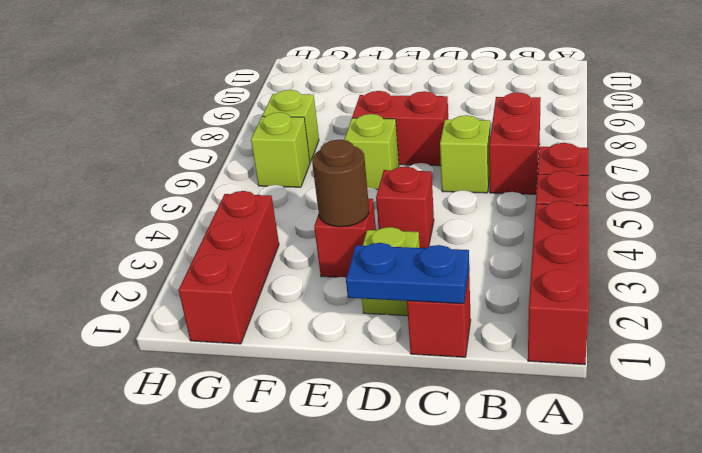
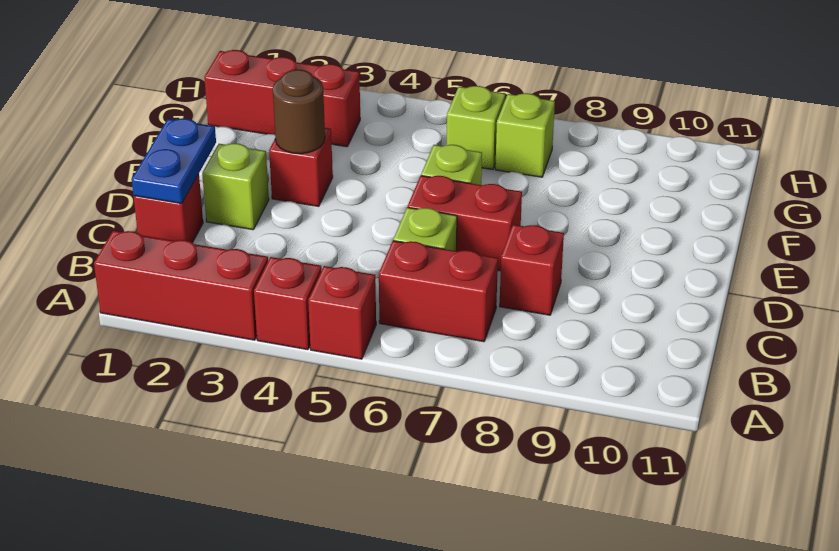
red brick D4 level 1 -> red brick C8 level 1
red brick D7:E7 level 1 -> red brick D6:D7 level 1

